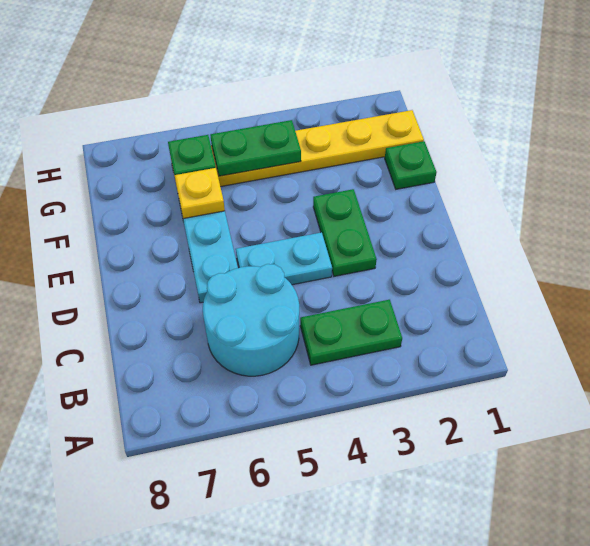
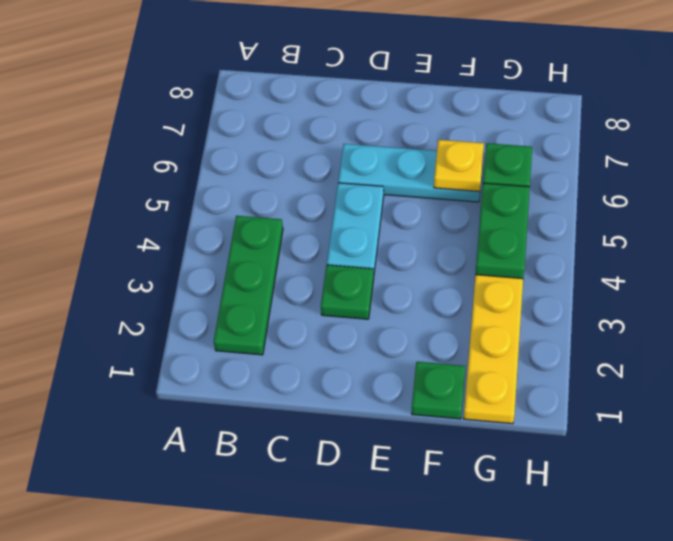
green plate B3:B4 level 1 -> green plate B2:B4 level 1
cyan round brick B5:C6 level 1 -> none
green plate D3:E3 level 1 -> green plate D3 level 1

